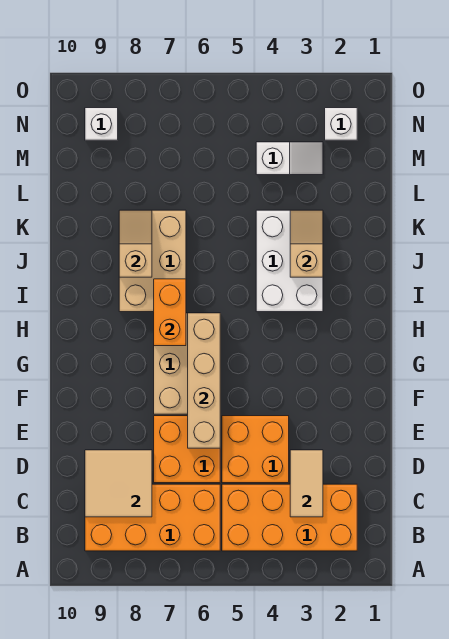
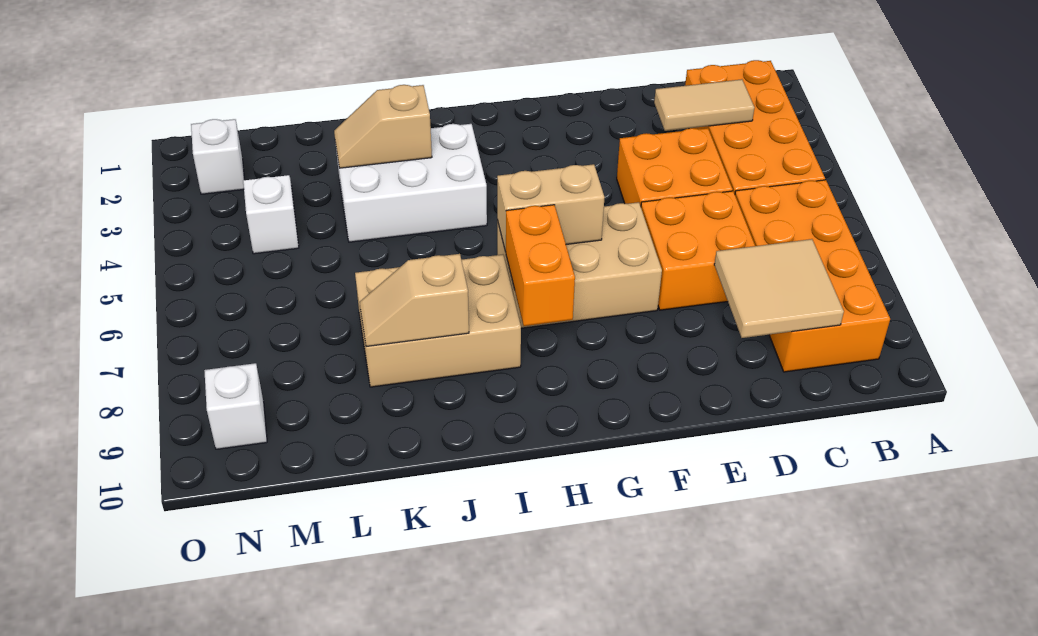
tan brick E6:H6 level 2 -> tan brick G6:H6 level 2
orange brick H7:I7 level 2 -> orange brick H7:H8 level 2

